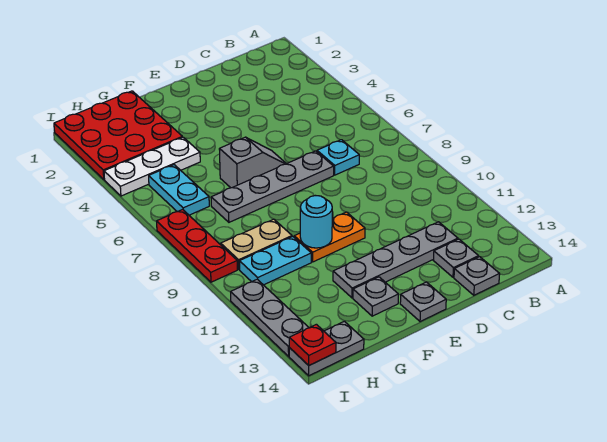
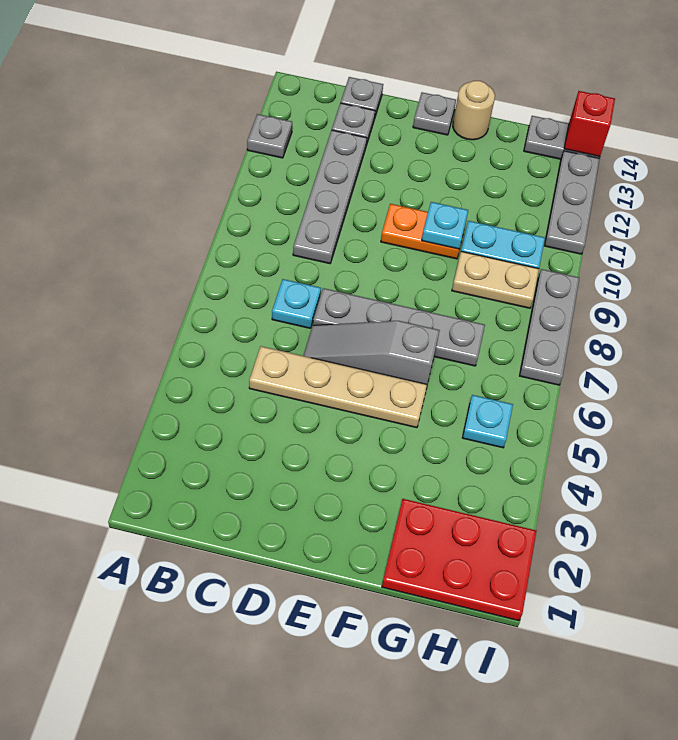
none -> tan plate C5:F5 level 1
grey plate C12:F12 level 1 -> grey plate C9:C12 level 1
grey slope E6:F6 level 1 top F -> grey slope D6:F6 level 1 top F
cyan round brick F10 level 2 -> cyan plate F10 level 2
grey plate F13 level 1 -> grey plate A12 level 1
none -> tan round brick F14 level 1
red plate G1:I3 level 1 -> red plate G1:I2 level 1
white plate G4:I4 level 1 -> none
cyan plate H5:H6 level 1 -> cyan plate H5 level 1
red plate I7:I9 level 1 -> grey plate I7:I9 level 1
red plate I14 level 2 -> red brick I14 level 2

